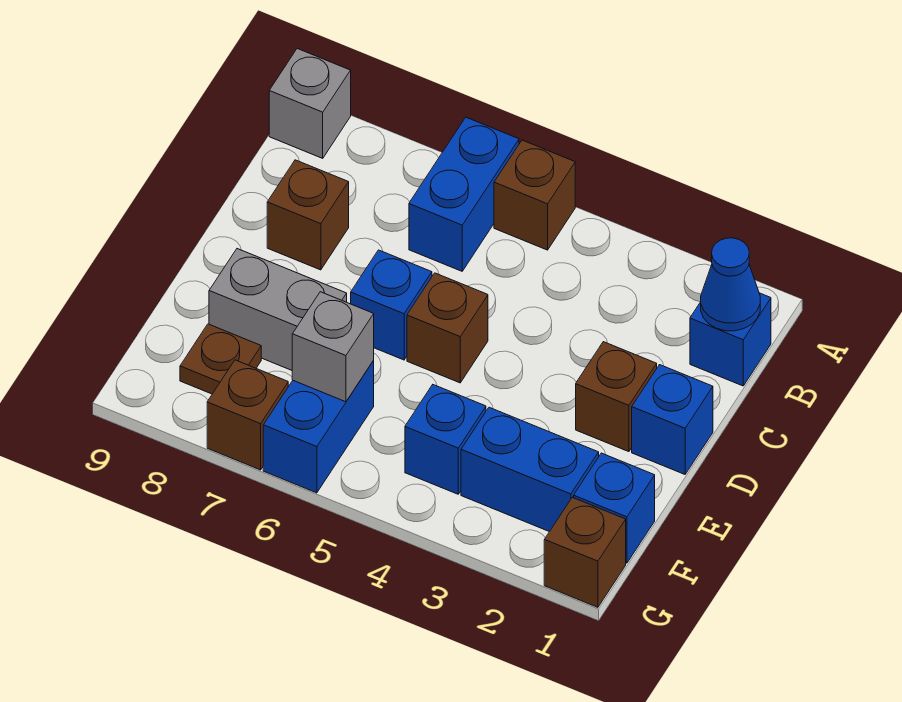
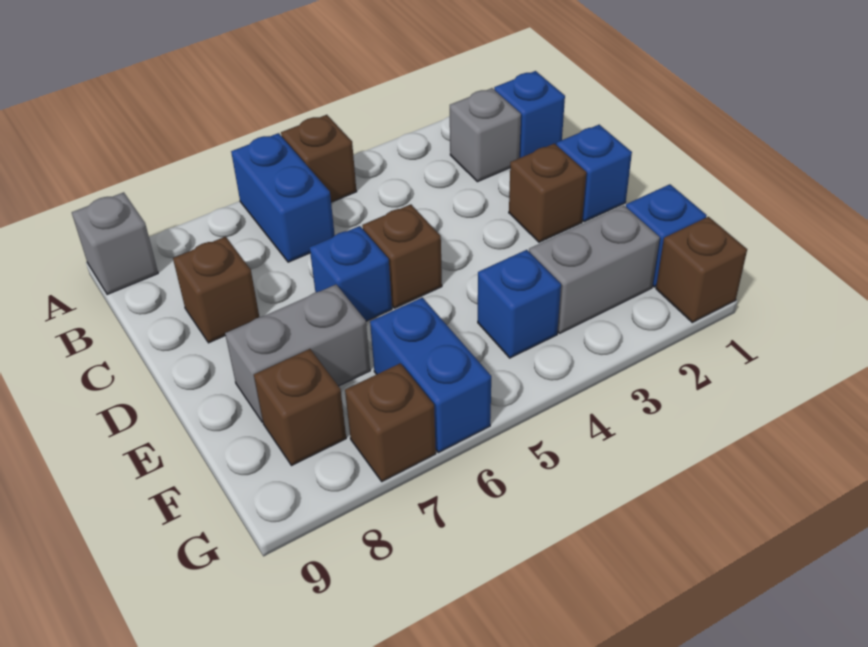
blue cone B1 level 2 -> none
blue brick F2:F3 level 1 -> grey brick F2:F3 level 1
grey brick F6 level 2 -> grey brick B2 level 1
brown plate F8 level 1 -> brown brick F8 level 1

